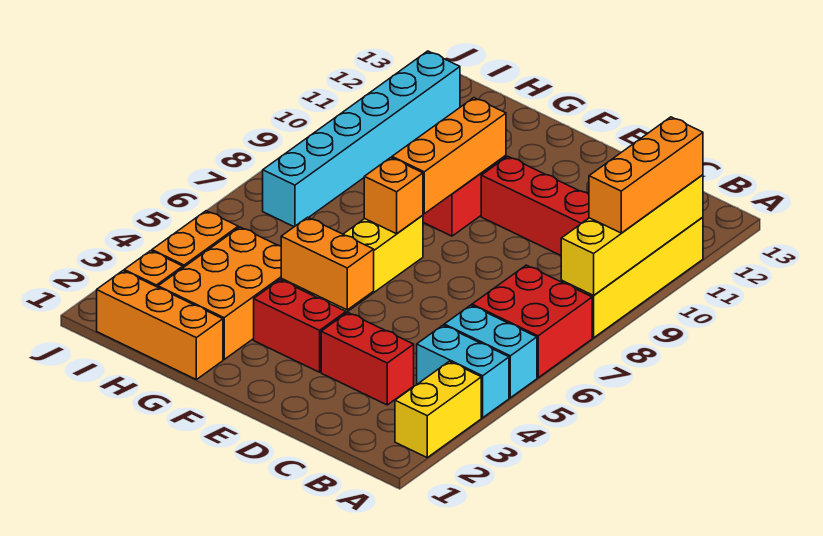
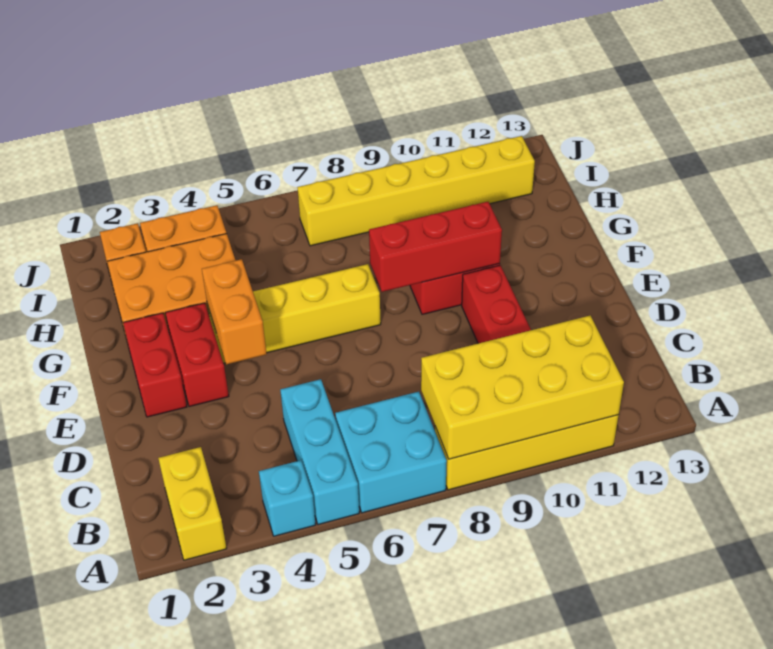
yellow brick A2:A3 level 1 -> yellow brick A2:B2 level 1
cyan brick A4:B4 level 1 -> cyan brick A4 level 1
cyan brick A5:B5 level 1 -> cyan brick A5:C5 level 1
red brick A6:B7 level 1 -> cyan brick A6:B7 level 1
yellow brick A8:A11 level 2 -> yellow brick A8:B11 level 2
orange brick A9:A11 level 3 -> none
red brick C3:D3 level 1 -> red brick E2:F2 level 1
orange brick F7 level 2 -> none
orange brick F8:F10 level 2 -> red brick F8:F10 level 2
orange brick G1:I1 level 1 -> none
cyan brick I7:I12 level 1 -> yellow brick I7:I12 level 1

